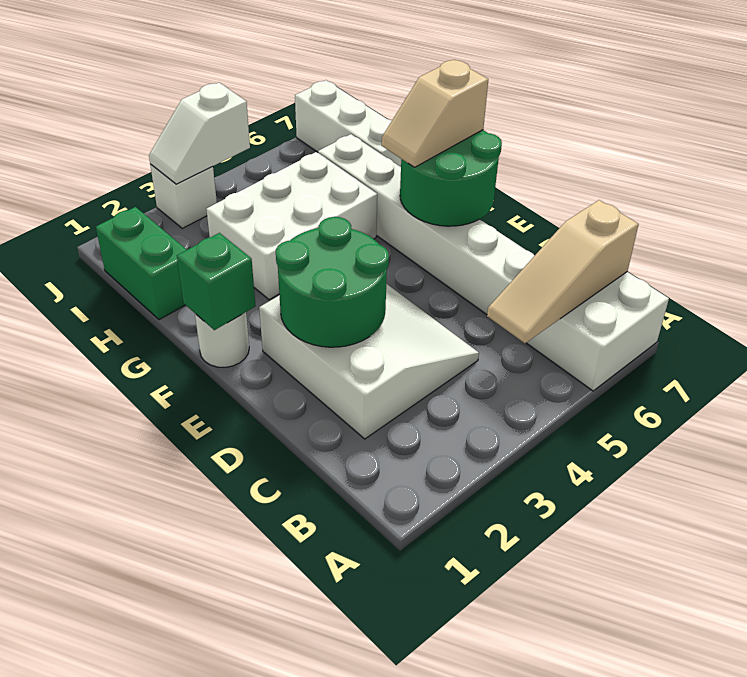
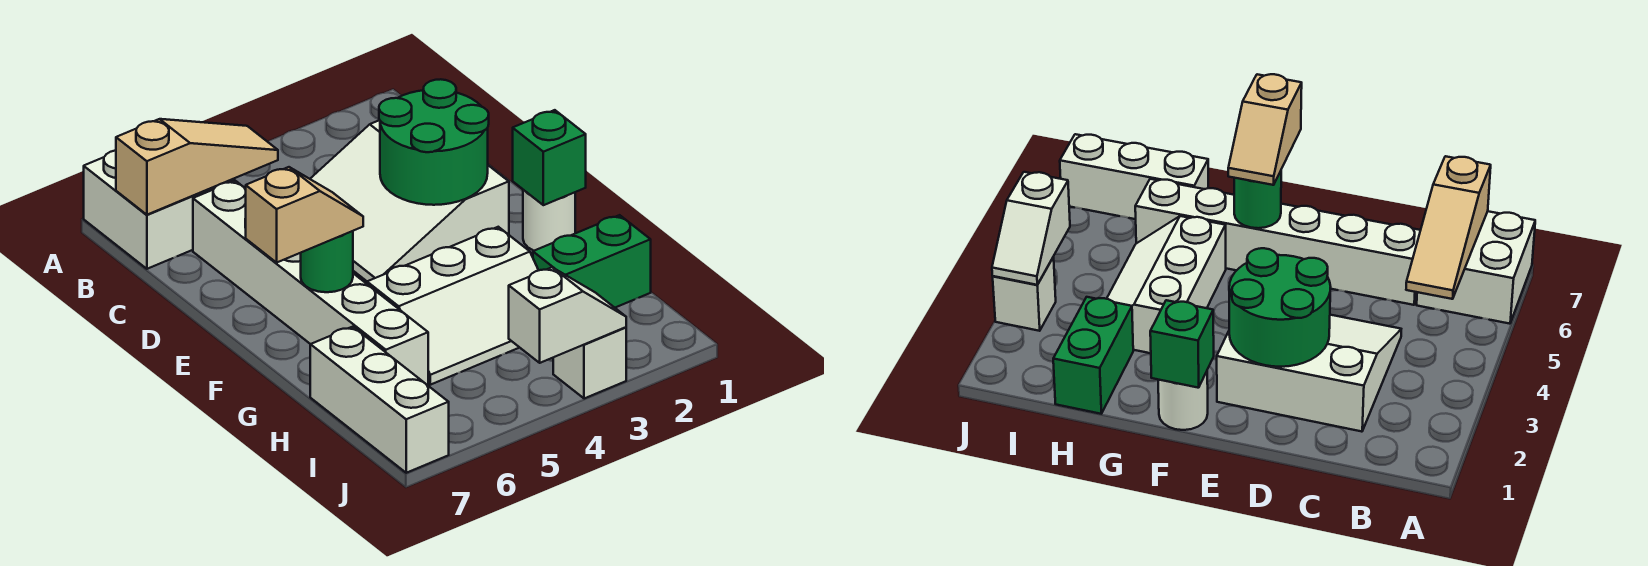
green round brick E6:F7 level 2 -> green round brick F6 level 2
white brick G3:H5 level 1 -> white slope G3:H5 level 1 top G
green brick H1:I1 level 1 -> green brick H1:H2 level 1

